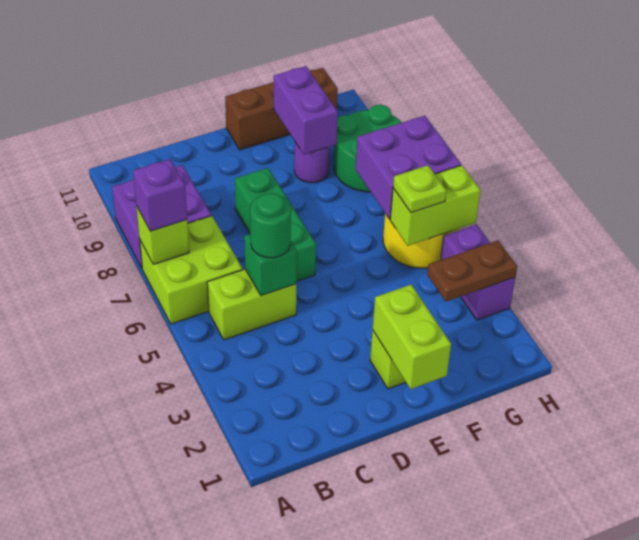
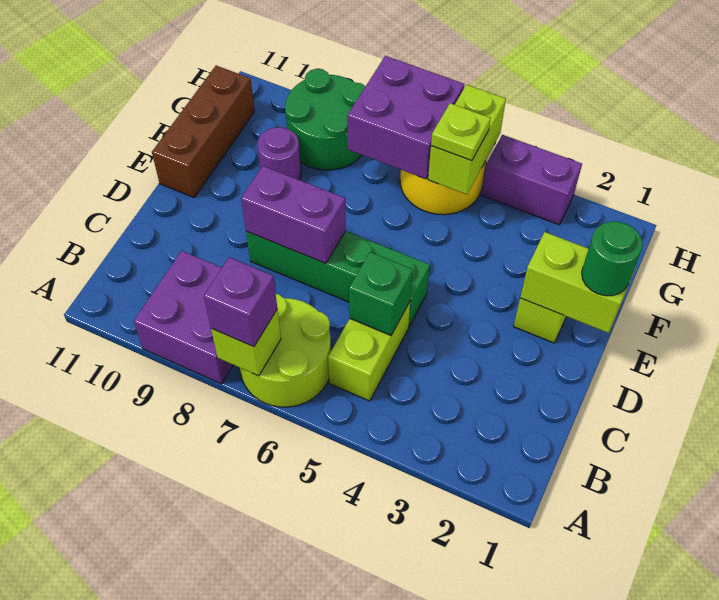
lime brick A6:B7 level 1 -> lime round brick A6:B7 level 1
green round brick C5 level 3 -> green round brick E1 level 3
green brick D6:D8 level 1 -> green brick D5:D8 level 1
purple brick F9:F10 level 2 -> purple brick D7:D8 level 2
brown plate G3:H3 level 2 -> none

